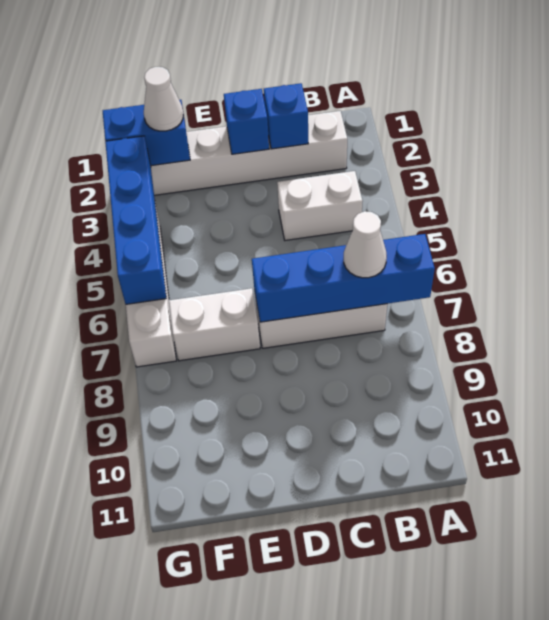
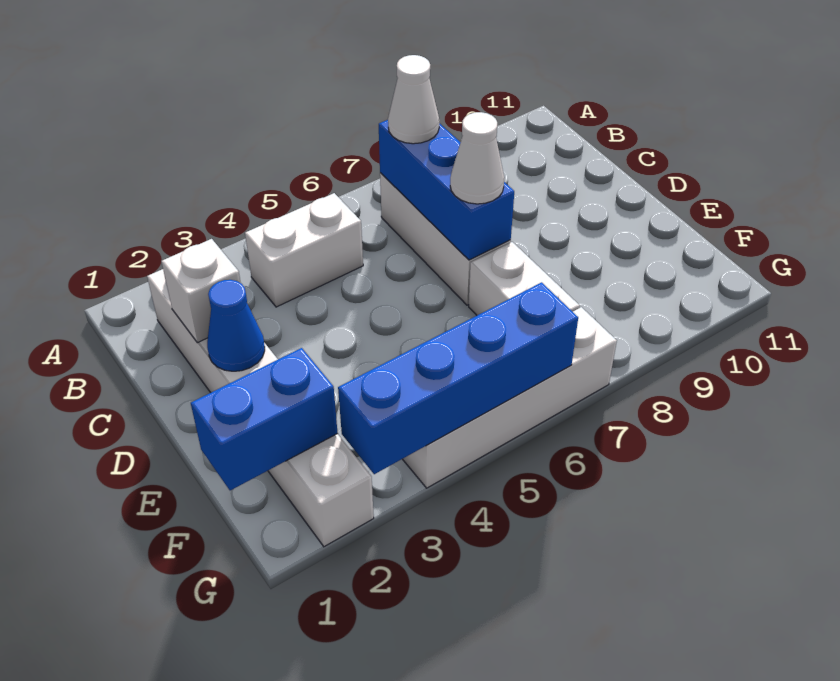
blue brick A7:D7 level 2 -> blue brick B7:D7 level 2
white brick B4:C4 level 1 -> white brick B4:B5 level 1
blue brick C2 level 2 -> white brick C2 level 2
blue brick D2 level 2 -> blue cone D2 level 2
blue brick F2:G2 level 2 -> blue brick F1:F2 level 2
white cone F2 level 3 -> white cone D7 level 3

